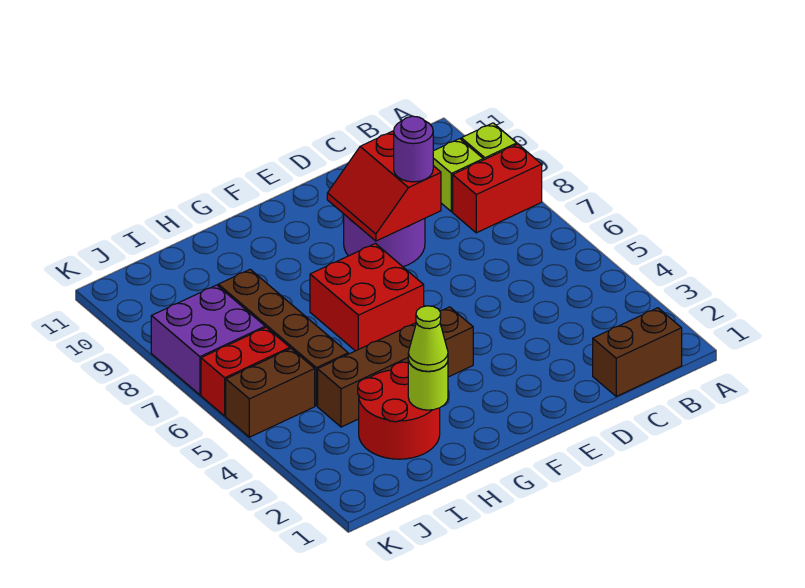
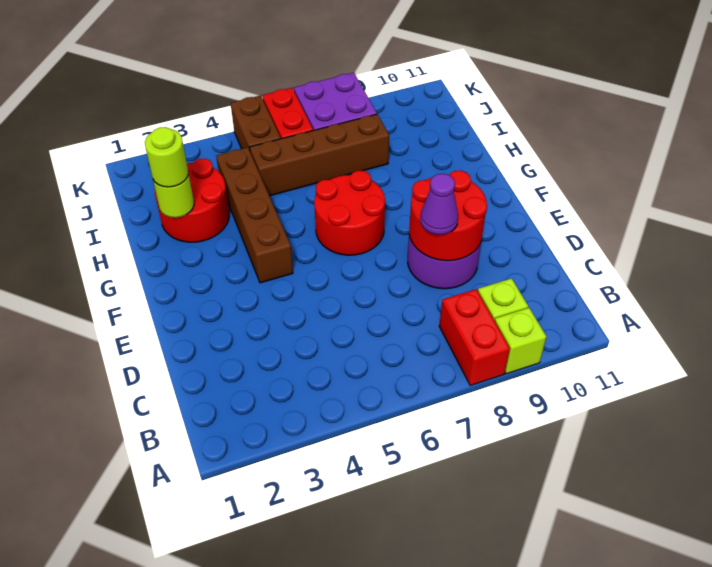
brown brick B1:C1 level 1 -> none
red slope D8:E9 level 2 top D -> red round brick D8:E9 level 2
purple round brick D8 level 3 -> purple cone D8 level 3
red brick F6:G7 level 1 -> red round brick F6:G7 level 1
lime cone H2 level 3 -> lime round brick H2 level 3

